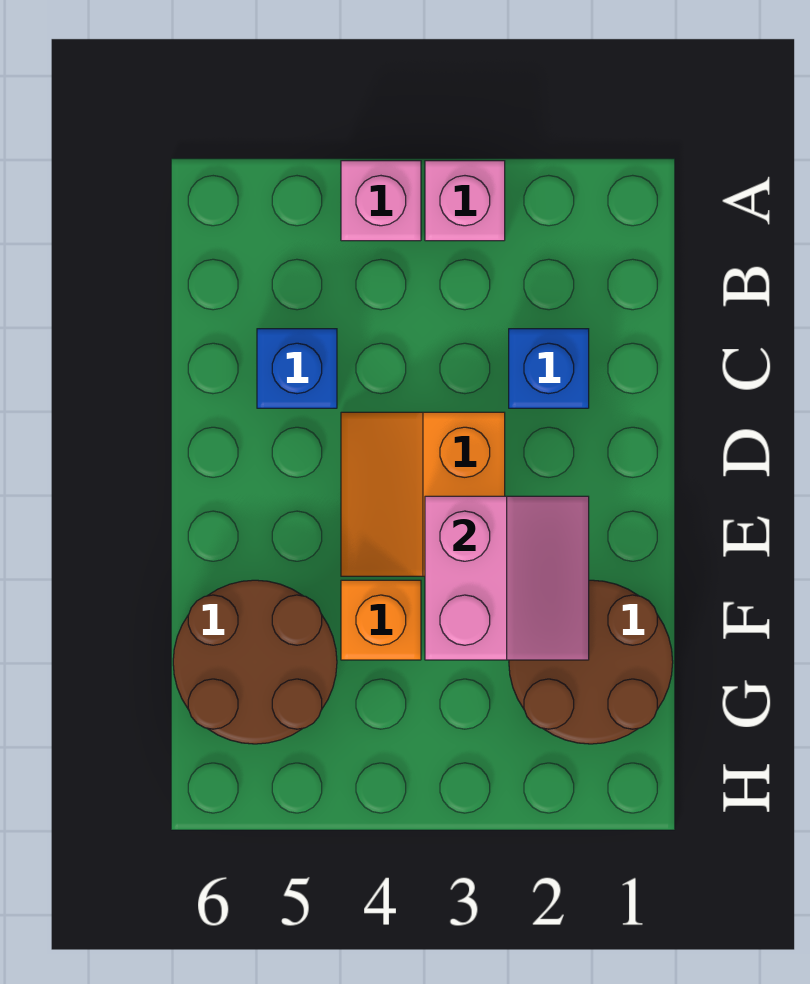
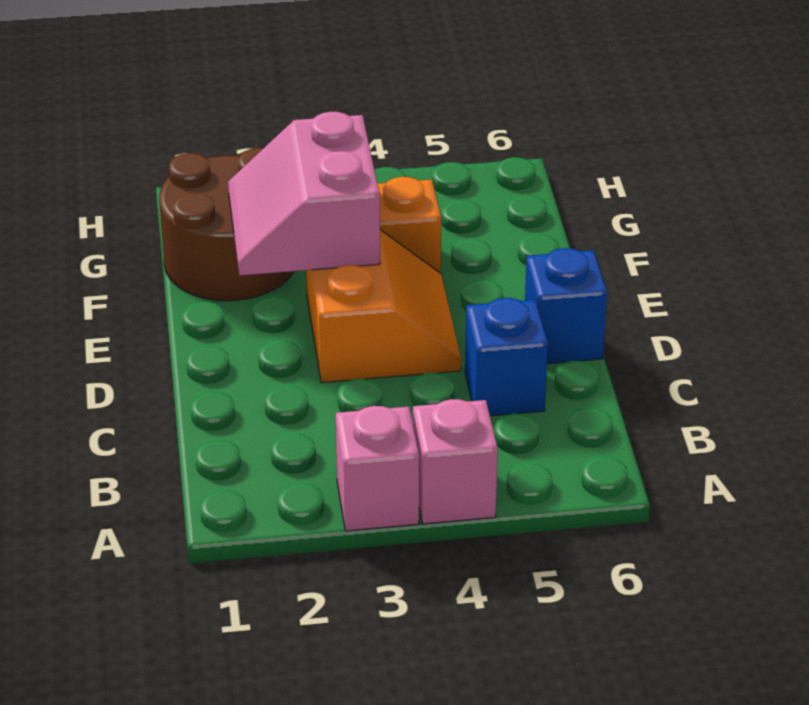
blue brick C2 level 1 -> blue brick D6 level 1
brown round brick F5:G6 level 1 -> none

